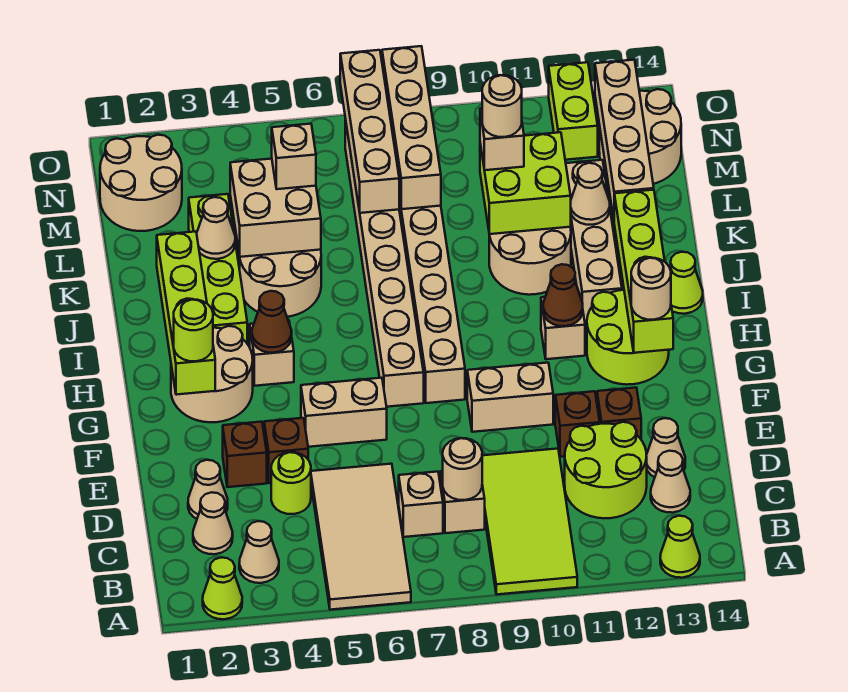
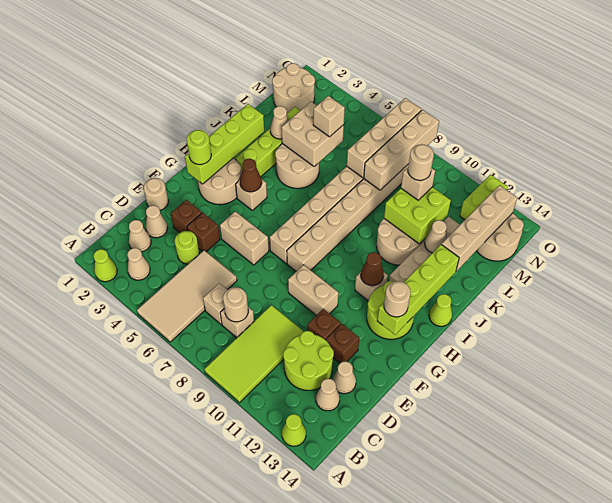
none -> tan round brick E1 level 1

